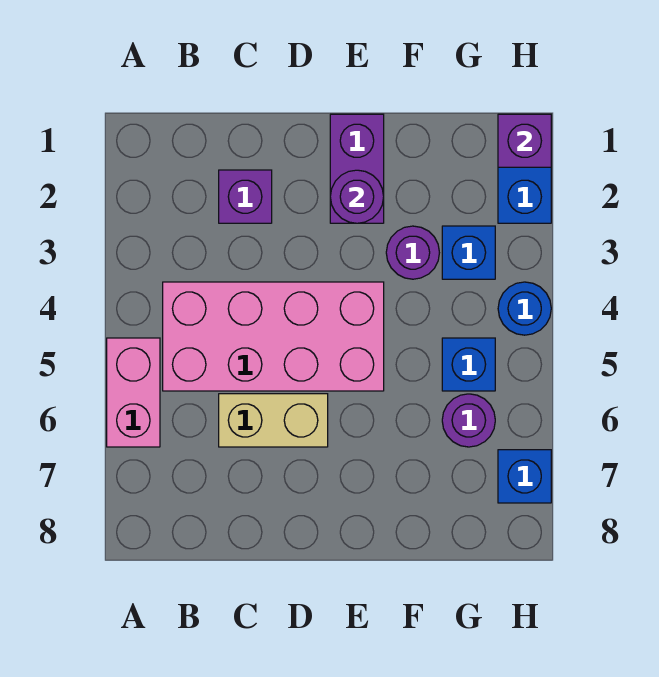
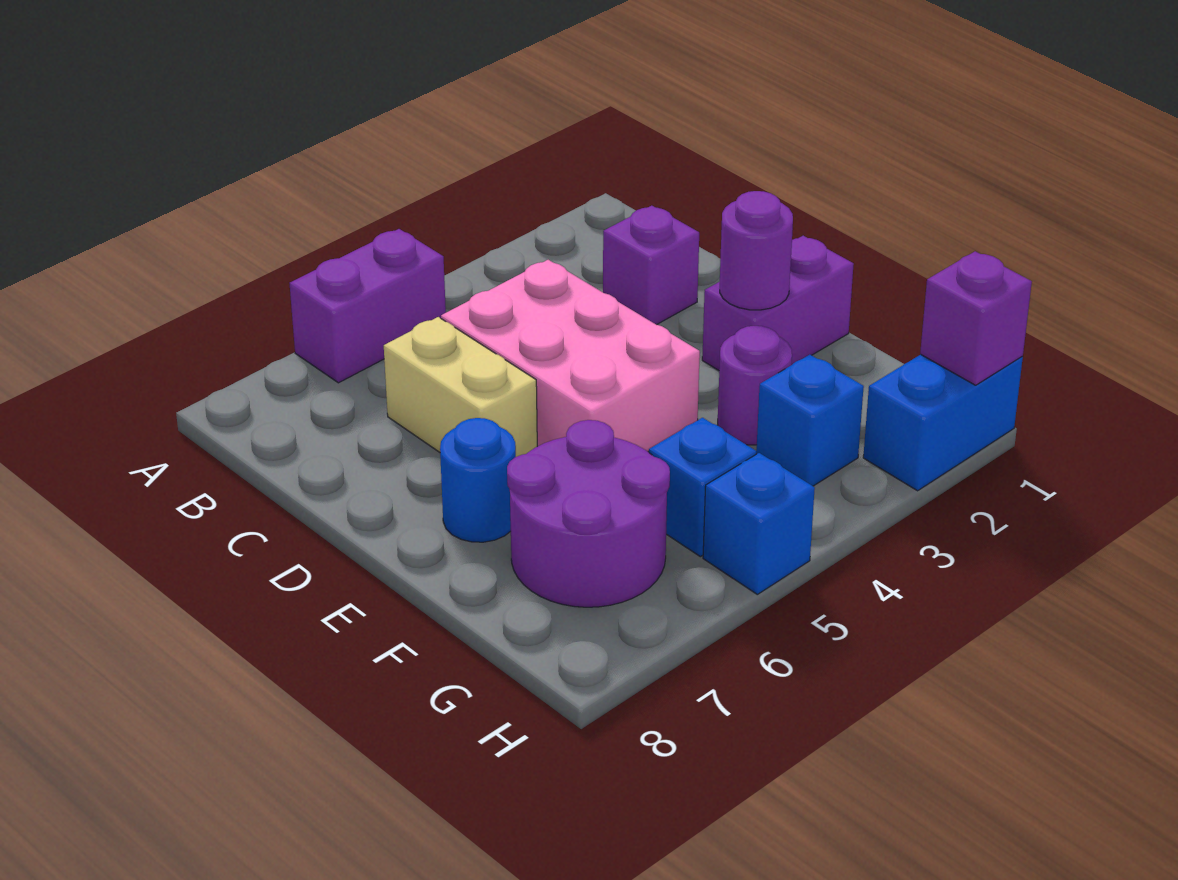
pink brick A5:A6 level 1 -> purple brick A5:A6 level 1
pink brick B4:E5 level 1 -> pink brick C4:E5 level 1
purple round brick G6 level 1 -> purple round brick F6:G7 level 1
blue round brick H4 level 1 -> blue round brick E7 level 1
blue brick H7 level 1 -> blue brick H5 level 1

